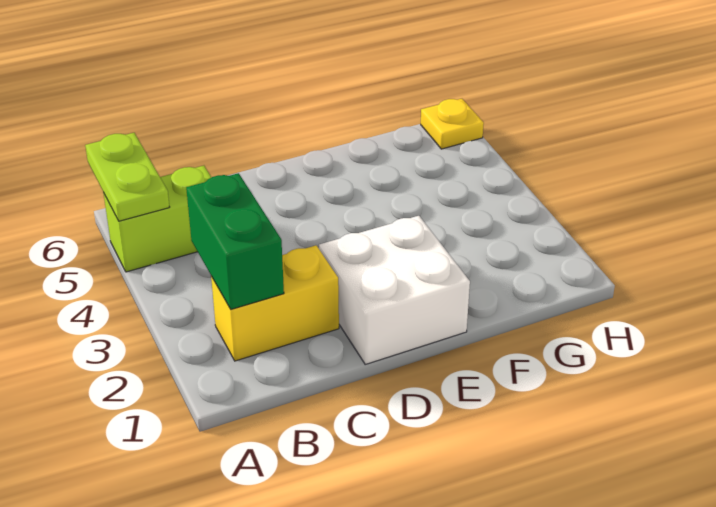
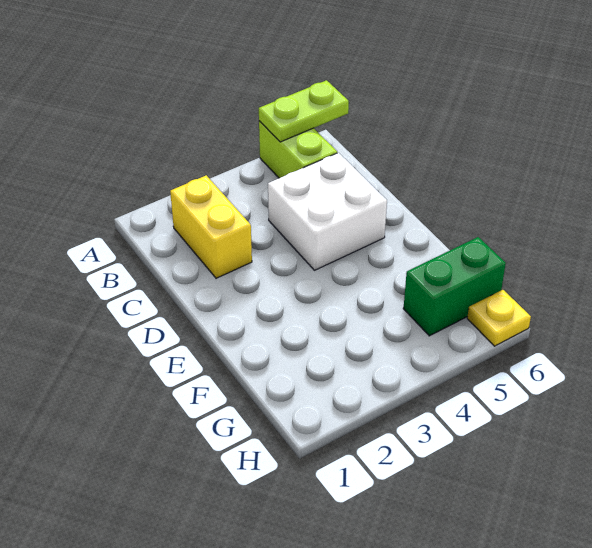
green brick B2:B3 level 2 -> green brick G5:G6 level 1
white brick D1:E2 level 1 -> white brick C4:D5 level 1

